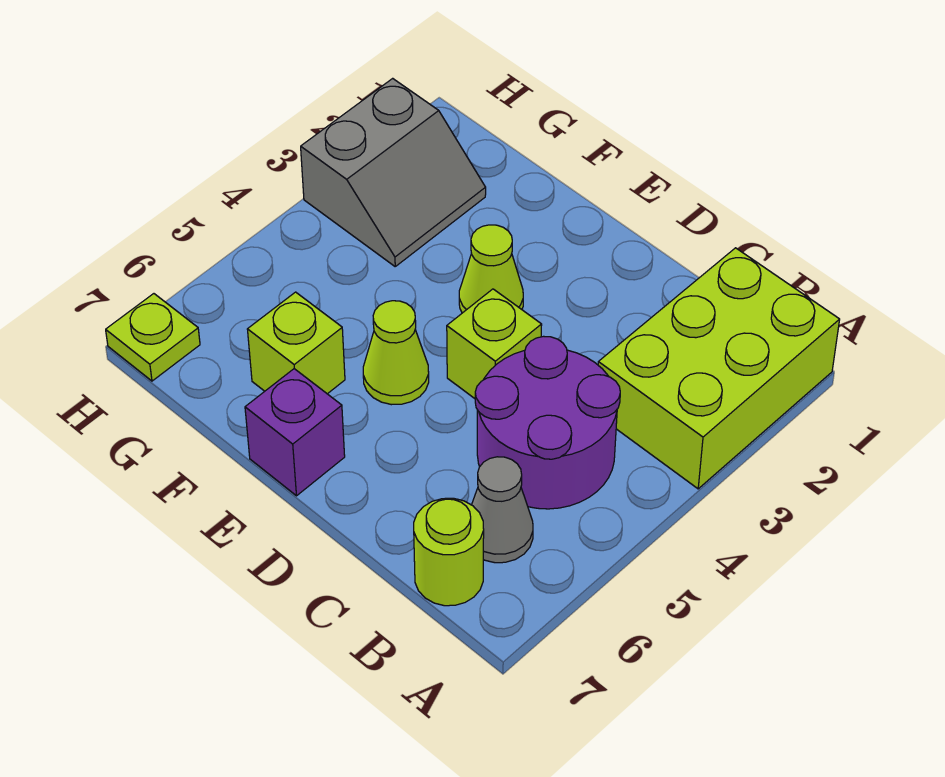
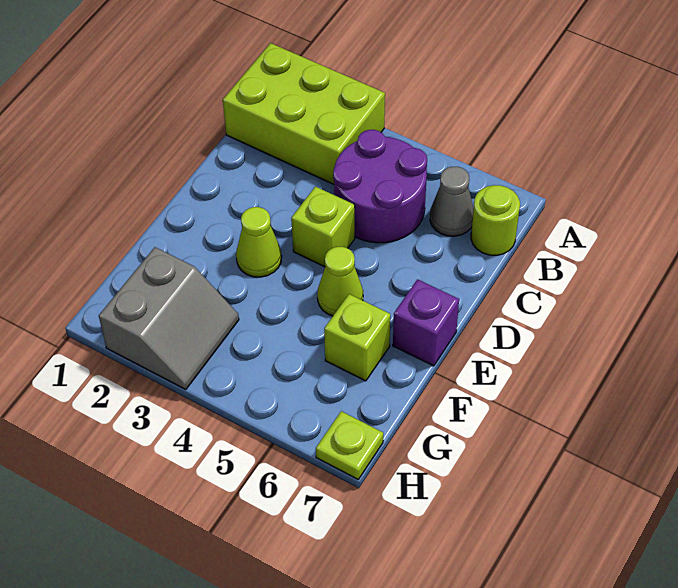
grey slope G2:H3 level 1 top H -> grey slope G2:H3 level 1 top 2

